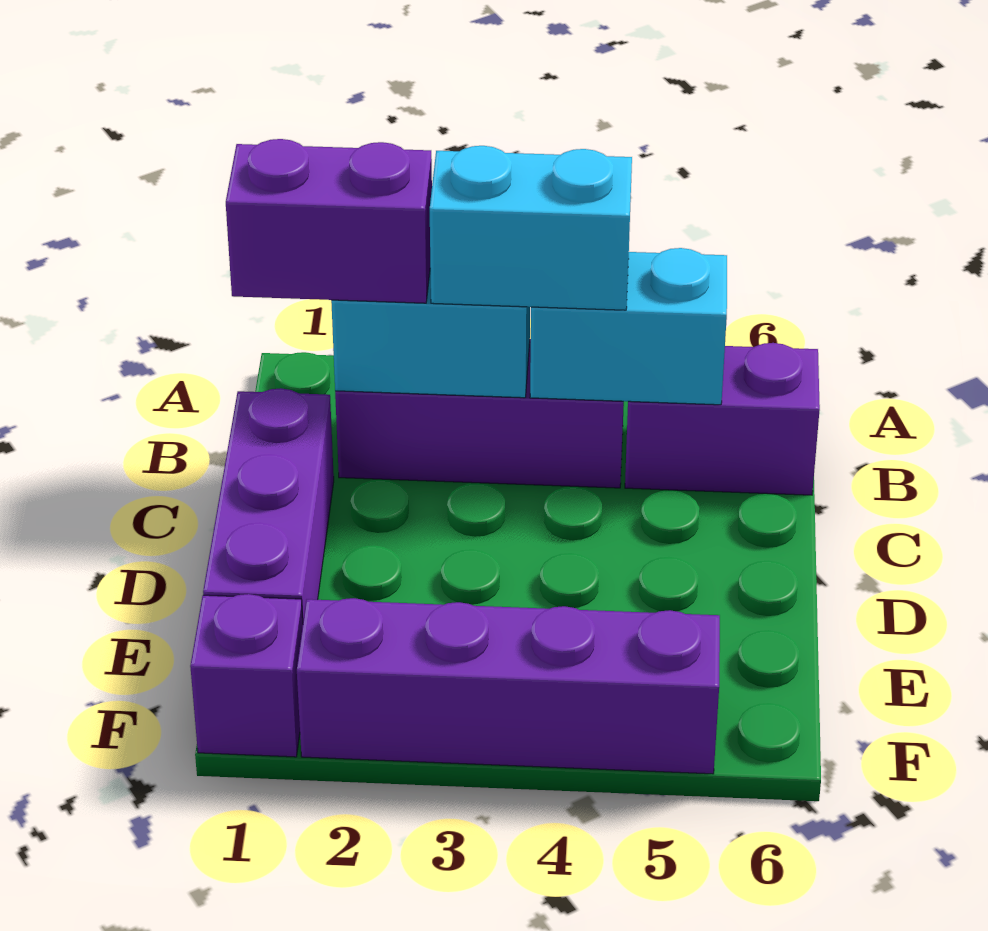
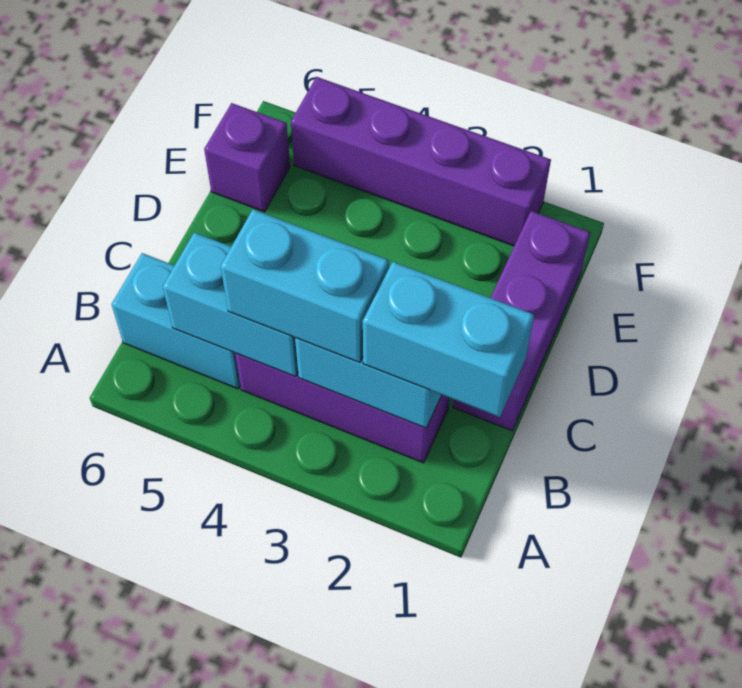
purple brick B1:B2 level 3 -> cyan brick B1:B2 level 3
purple brick B5:B6 level 1 -> cyan brick B5:B6 level 1
purple brick F1 level 1 -> purple brick E6 level 1

